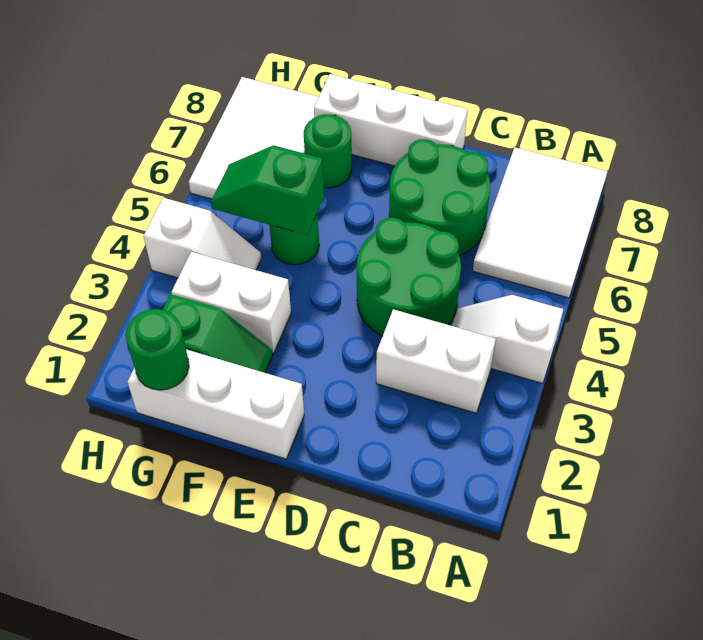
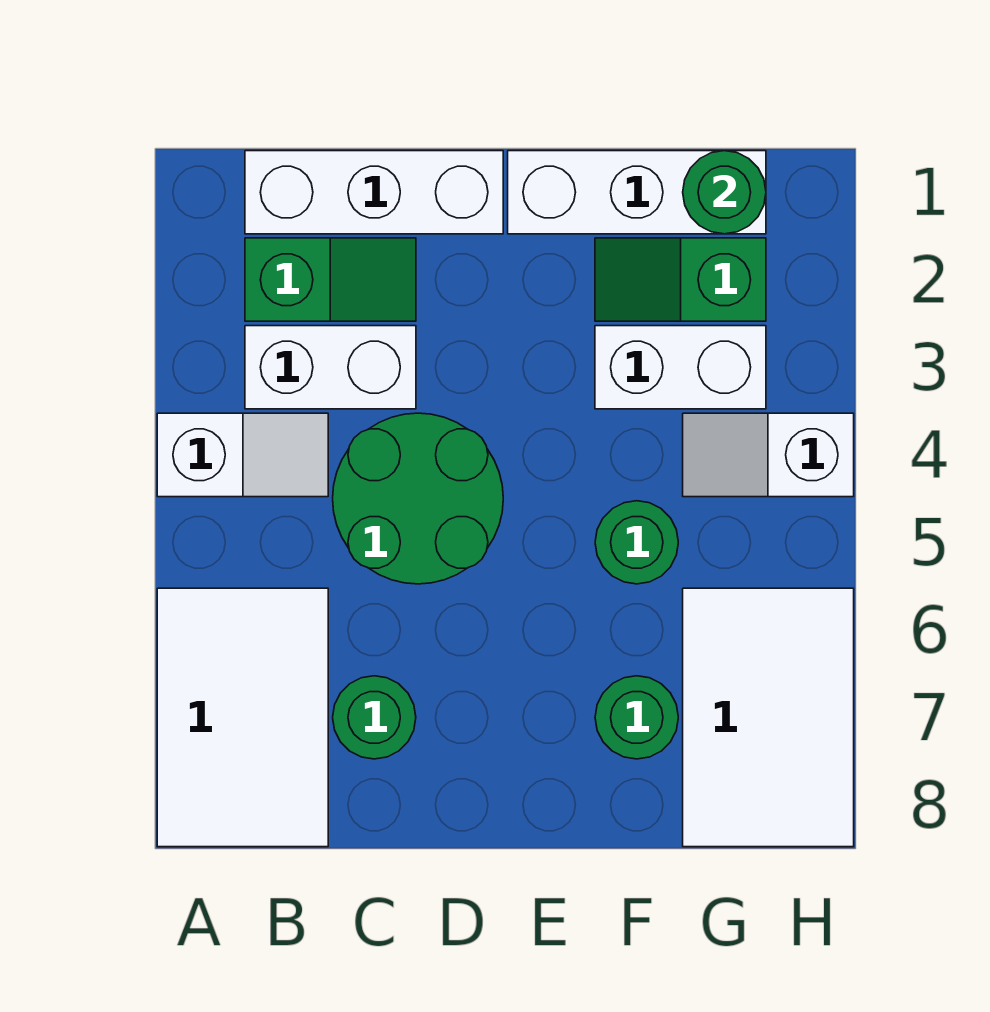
green round brick C6:D7 level 1 -> green round brick C7 level 1
white brick D8:F8 level 1 -> white brick B1:D1 level 1
green slope F5:G5 level 2 top F -> green slope B2:C2 level 1 top B

